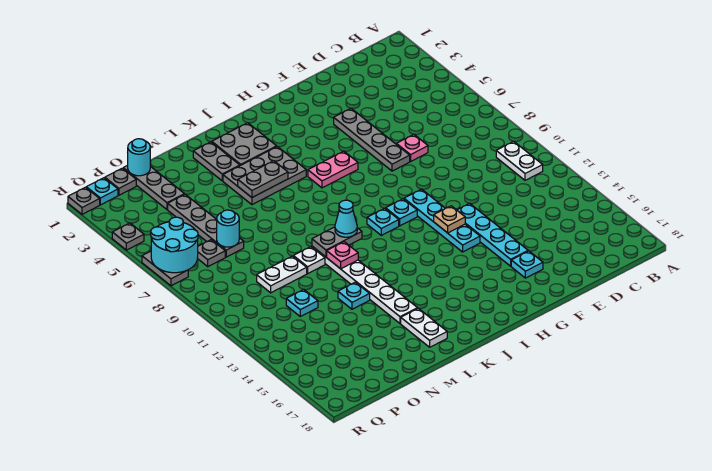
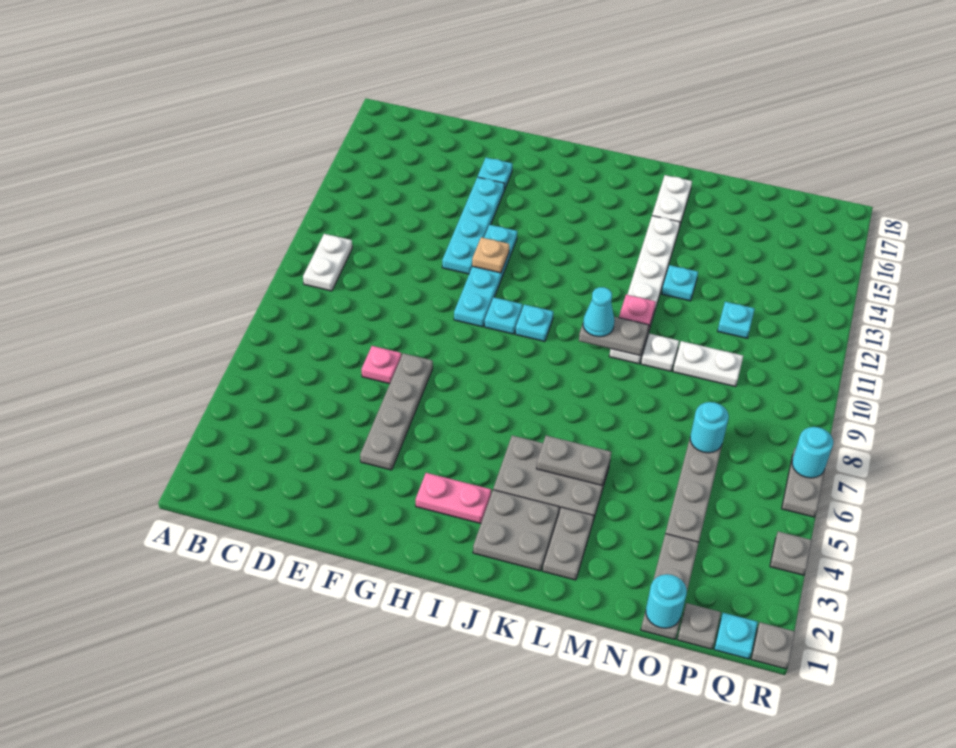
pink plate H6:I6 level 1 -> pink plate H3:I3 level 1
grey plate P7 level 1 -> none
cyan round brick Q6:R7 level 2 -> cyan round brick R7 level 2

